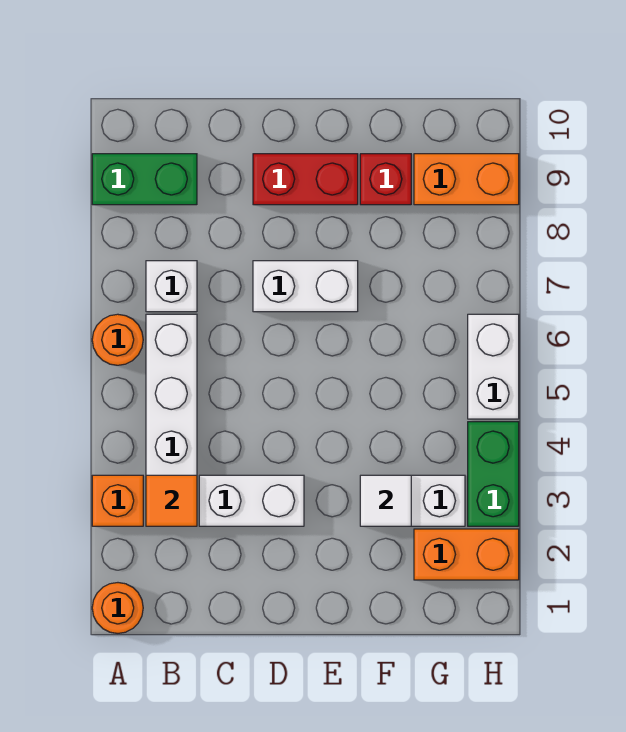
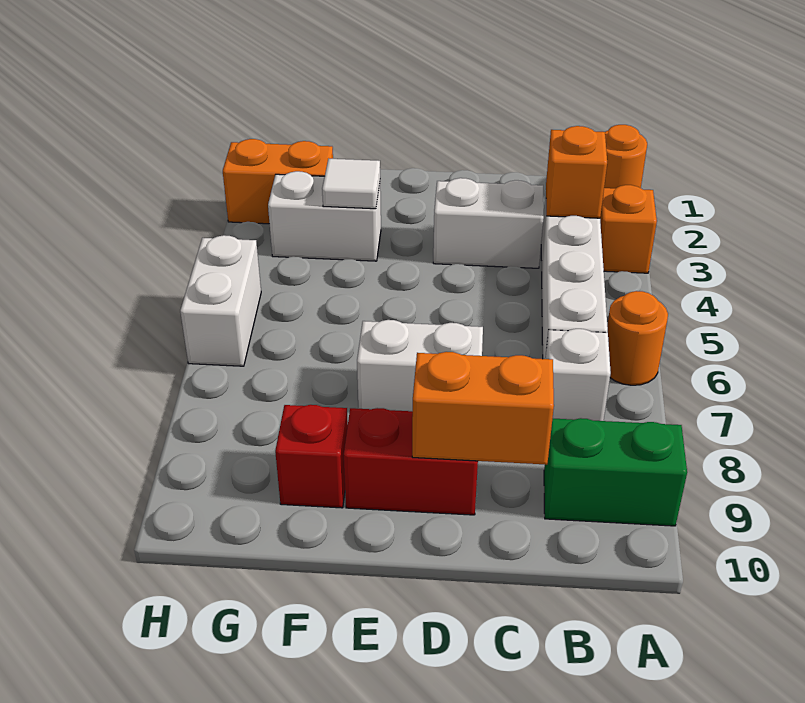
orange tile B3 level 2 -> orange brick B3 level 2
orange brick G9:H9 level 1 -> orange brick C9:D9 level 2
green brick H3:H4 level 1 -> none

